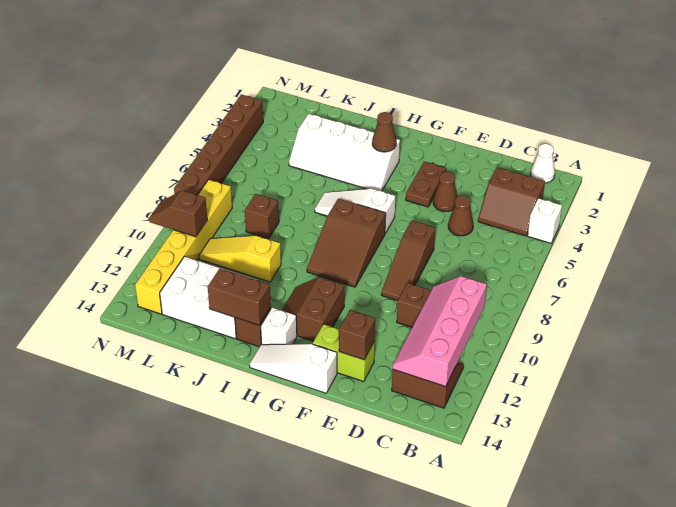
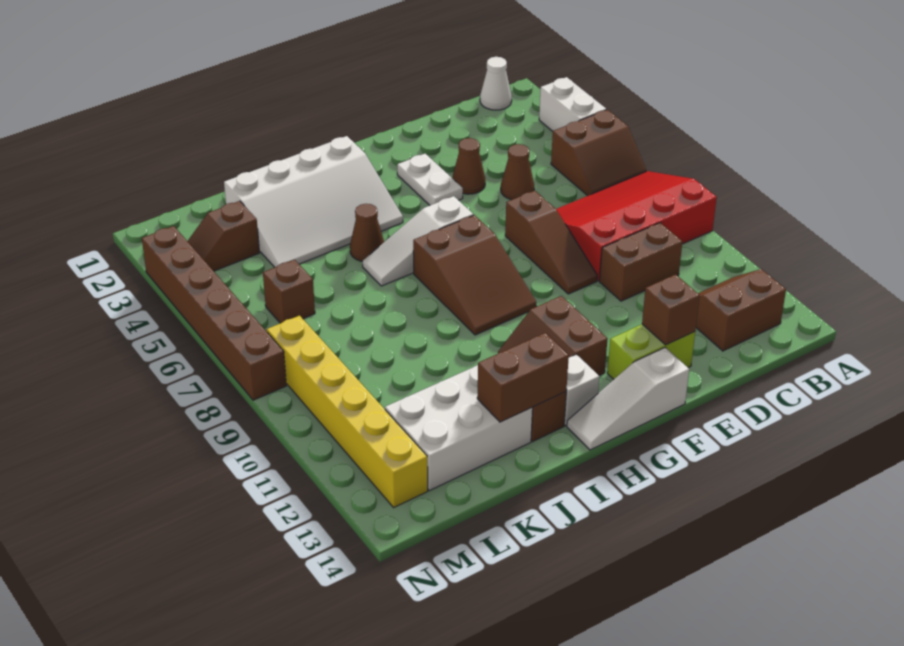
white brick A4 level 1 -> white brick A3:A4 level 1
none -> red slope A7:D9 level 1 top 9
brown slope B3:C4 level 1 top 3 -> brown slope A5:B6 level 1 top 5
pink slope B10:C13 level 2 top B -> none
brown plate F3:F4 level 1 -> white plate F3:F4 level 1
white slope H3:K4 level 1 top 3 -> white slope H2:K4 level 1 top 2
brown cone H3 level 2 -> brown cone I5 level 1
yellow slope J10:L10 level 1 top J -> none
brown brick K8 level 1 -> brown brick L6 level 1
brown slope M10:N10 level 2 top M -> brown slope L3:M3 level 1 top L

